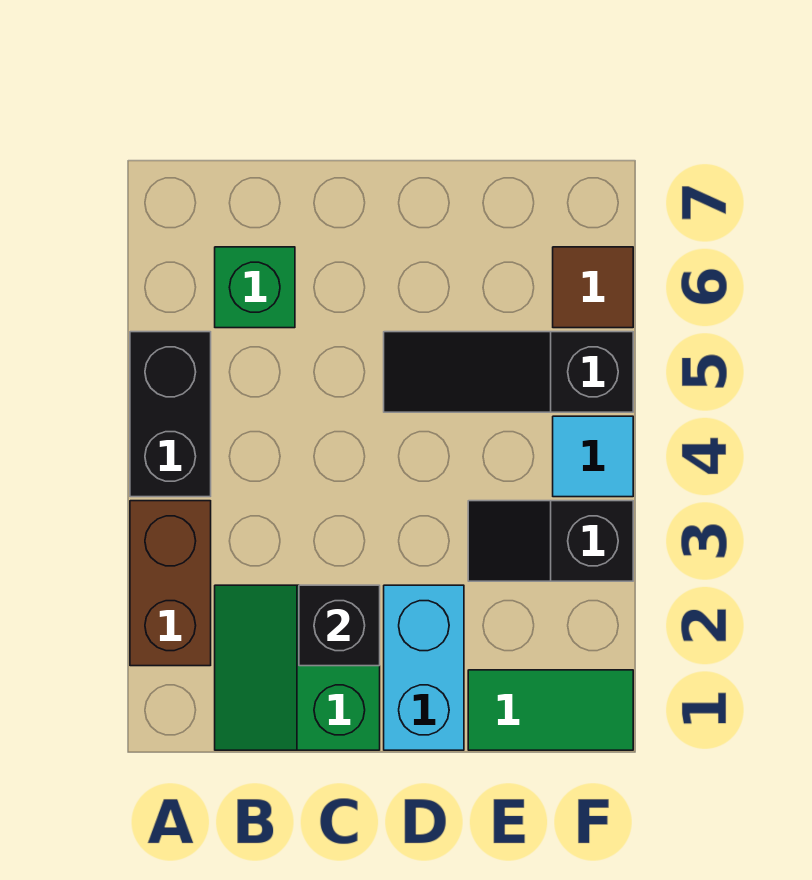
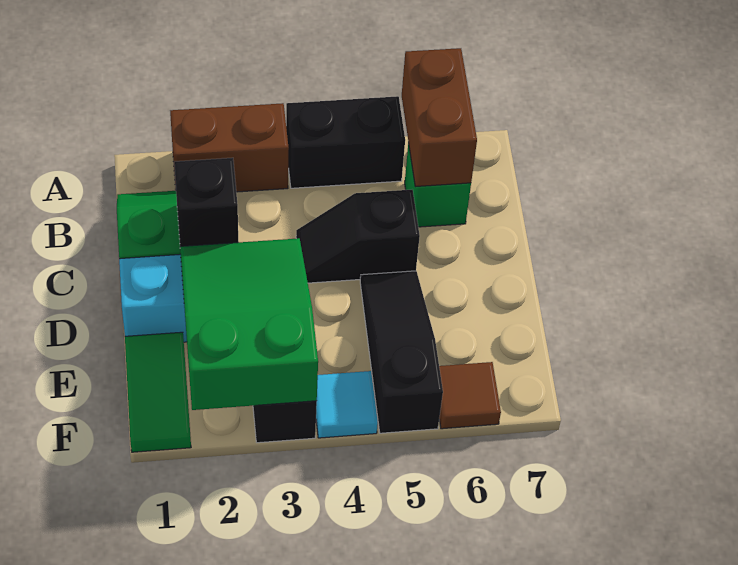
none -> brown brick A6:B6 level 2
none -> black slope C4:C5 level 1 top 5
none -> green slope D2:F3 level 2 top F

